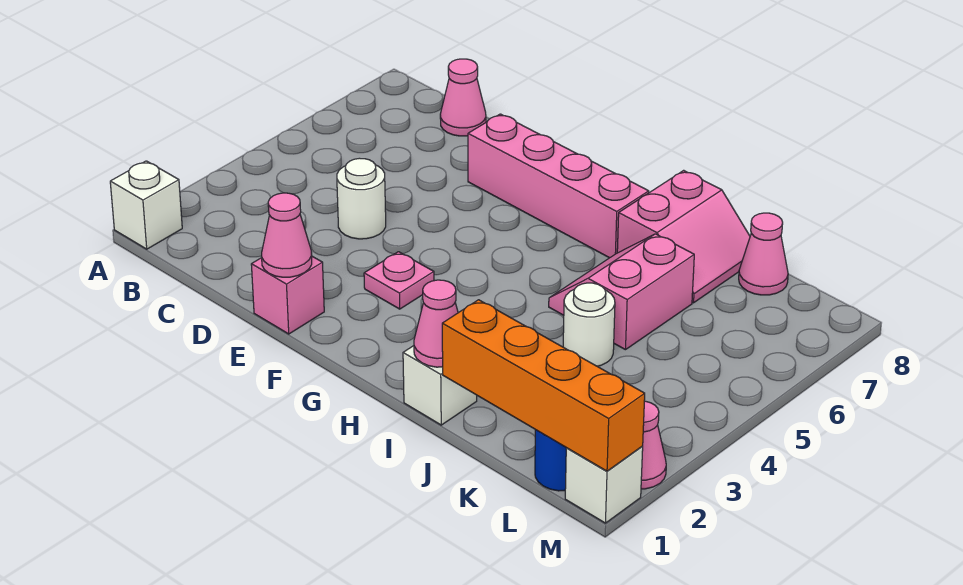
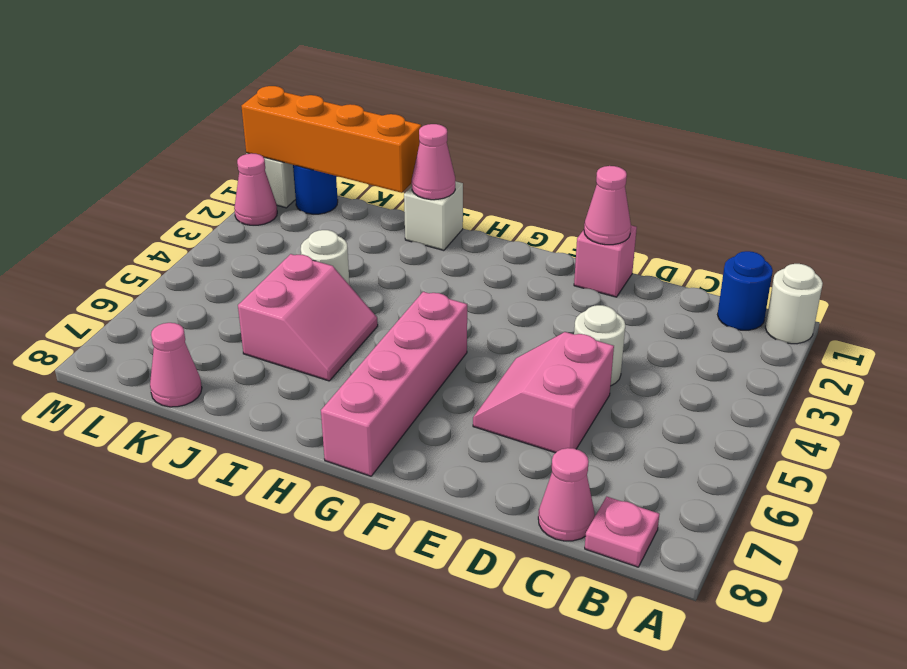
white brick A1 level 1 -> white round brick A1 level 1
none -> blue round brick B1 level 1
pink brick E7:H7 level 1 -> pink brick G5:G8 level 1
pink plate F3 level 1 -> pink plate B8 level 1
pink slope I7:J8 level 1 top I -> pink slope D5:E6 level 1 top D

